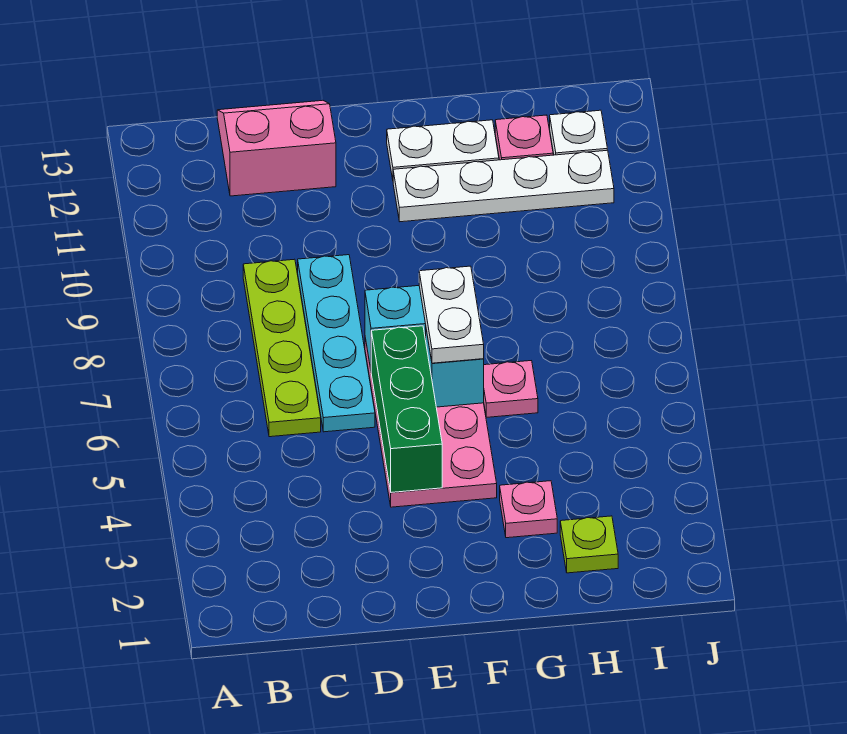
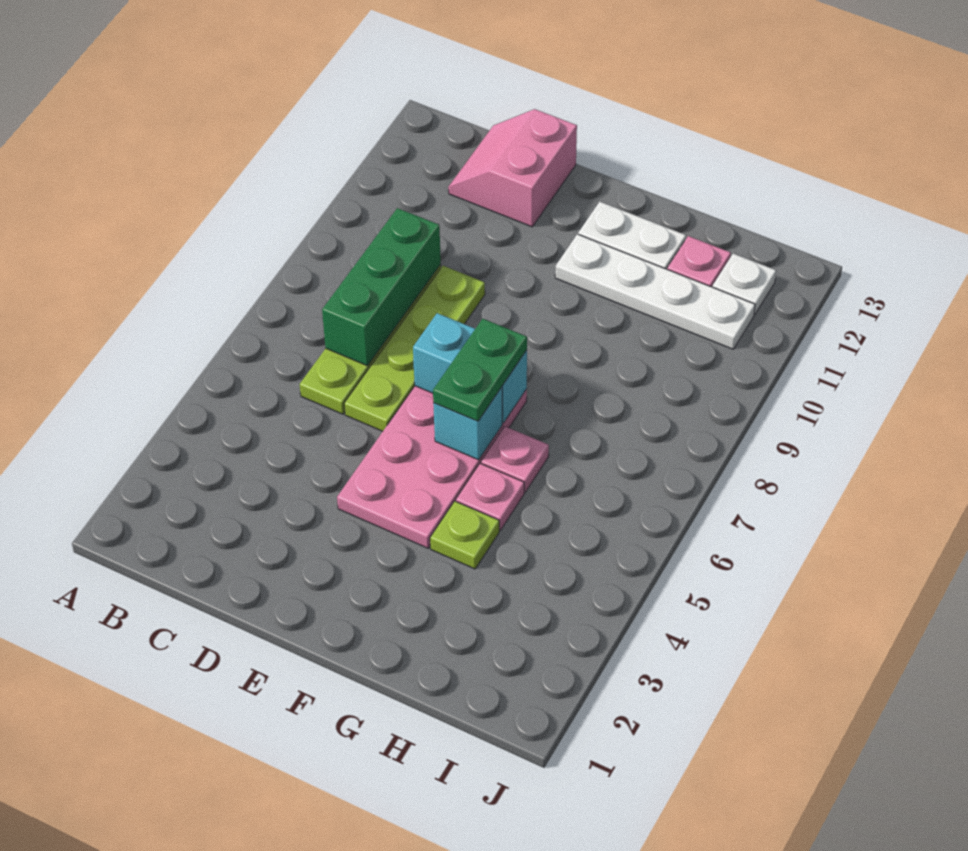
pink slope C12:D13 level 1 top 12 -> pink slope C12:D13 level 1 top D
cyan plate D6:D9 level 1 -> lime plate D6:D9 level 1
green brick E4:E6 level 2 -> green brick C7:C9 level 2
white plate F6:F7 level 3 -> green plate F6:F7 level 3
pink plate G3 level 1 -> pink plate G5 level 1
lime plate H2 level 1 -> lime plate G4 level 1

